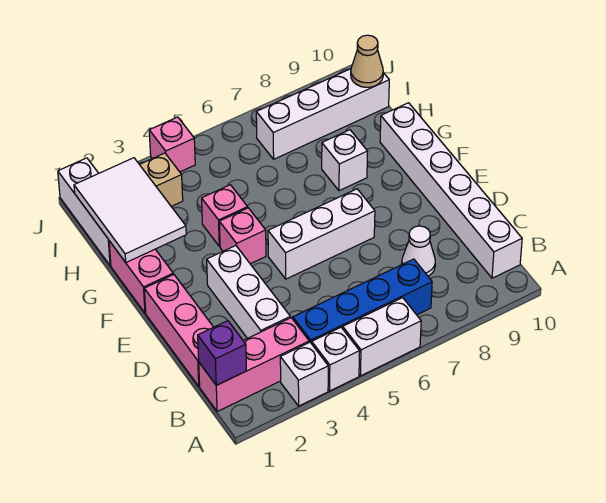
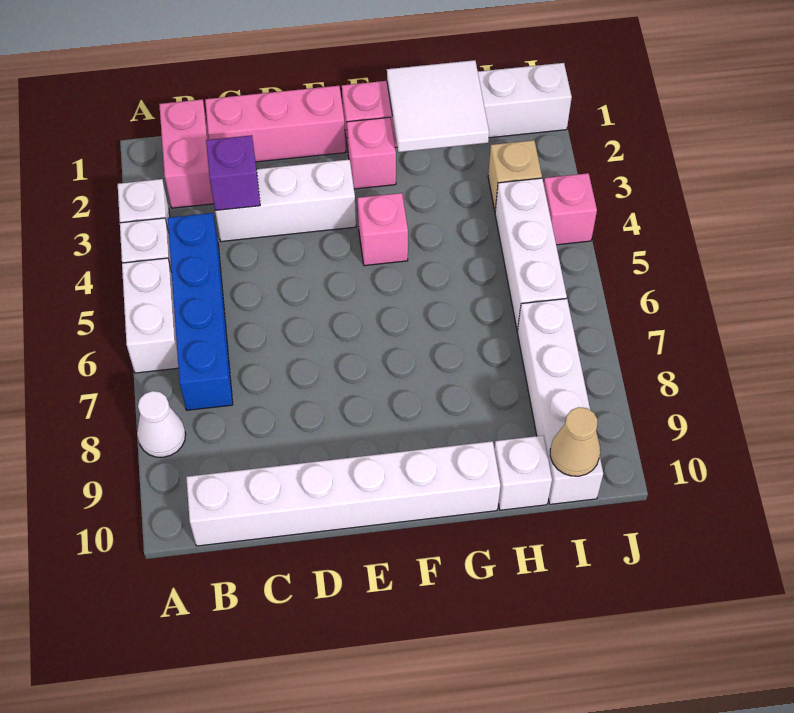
pink brick B1:B3 level 1 -> pink brick B1:B2 level 1
purple brick B1 level 2 -> purple brick C3 level 2
white cone C8 level 1 -> white cone A8 level 1
white brick E5:E7 level 1 -> white brick I4:I6 level 1
white tile G1:I2 level 2 -> white tile G1:H2 level 2
pink brick G4 level 1 -> pink brick F2 level 1
white brick G8 level 1 -> white brick H10 level 1

